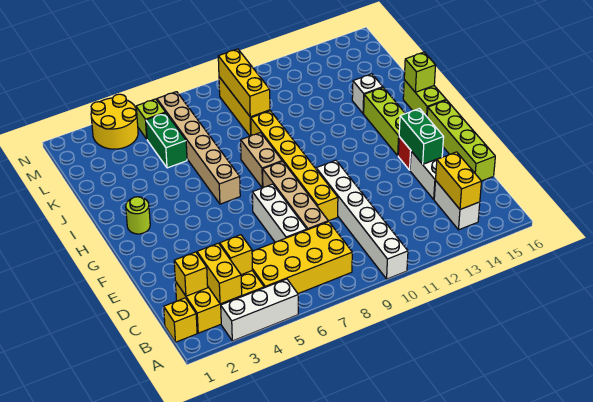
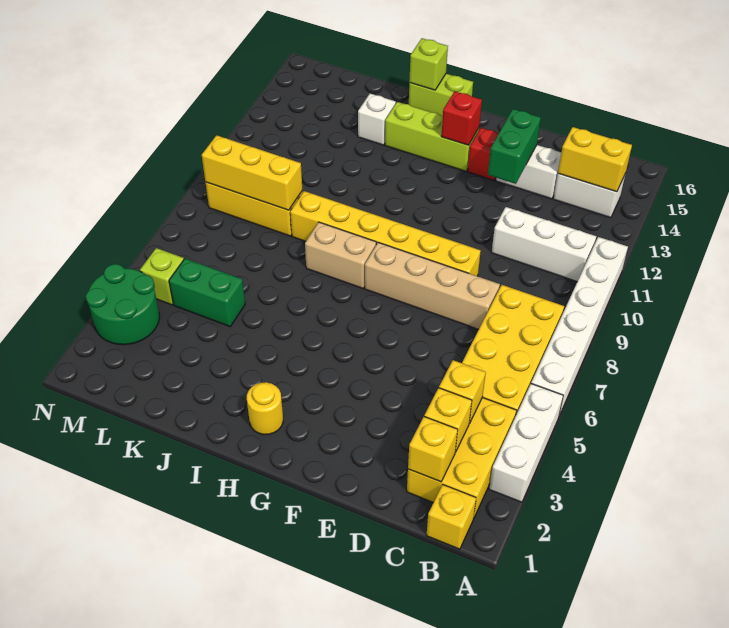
white brick A10:F10 level 1 -> white brick A6:A11 level 1
yellow brick B3:C3 level 2 -> yellow brick C3 level 2
white brick D7:F7 level 1 -> white brick B11:D11 level 1
lime brick D16:G16 level 1 -> none
green brick E14:F14 level 2 -> green brick E13:E14 level 2
none -> red brick G14 level 2
lime round brick H2 level 1 -> yellow round brick H2 level 1
tan brick H6:M6 level 1 -> none
yellow round brick M3:N4 level 1 -> green round brick M3:N4 level 1

